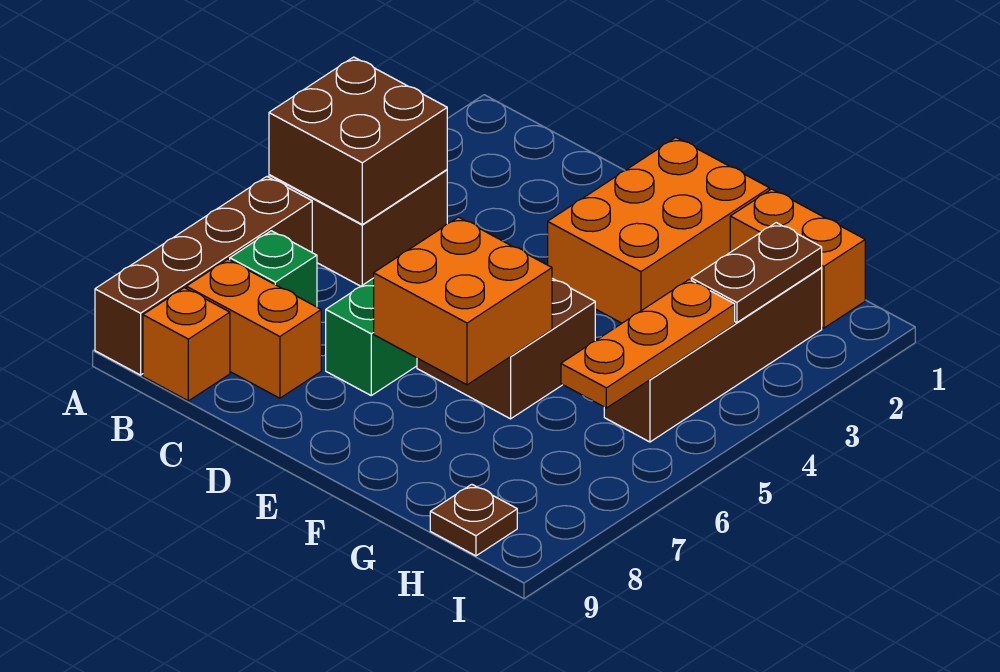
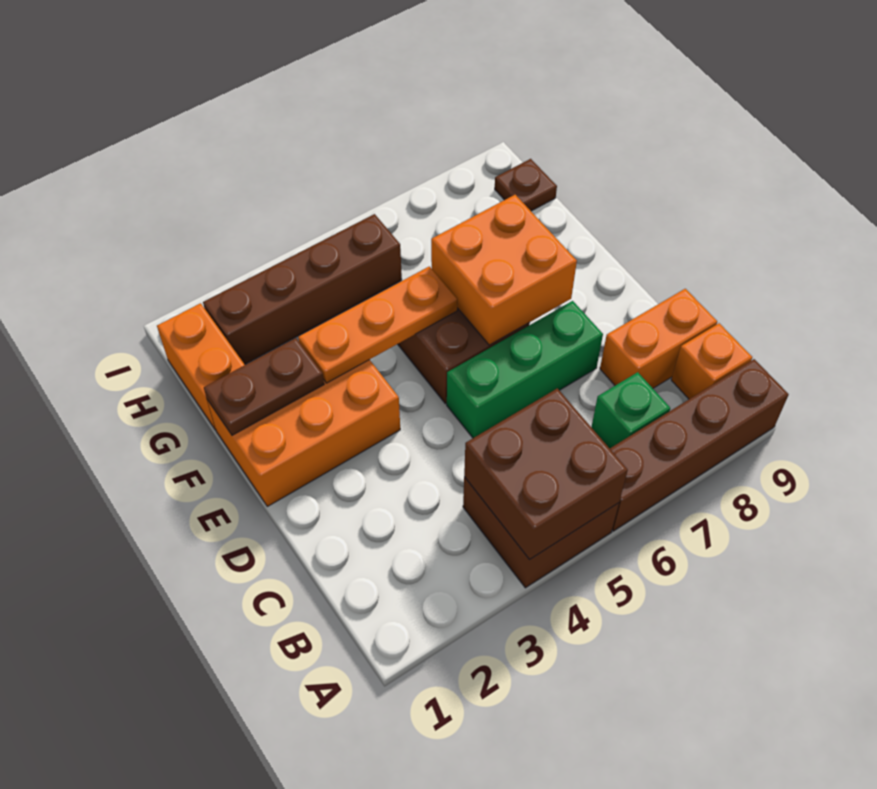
orange brick B8:C8 level 1 -> orange brick C8:C9 level 1
brown plate H2:H3 level 2 -> brown plate F1:F2 level 2
orange plate H4:H6 level 2 -> orange plate F3:F5 level 2

